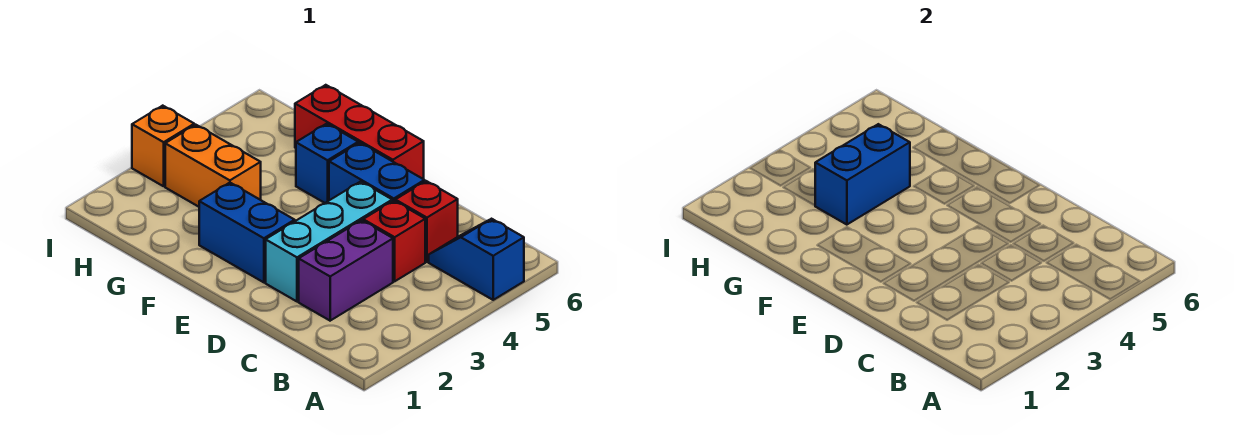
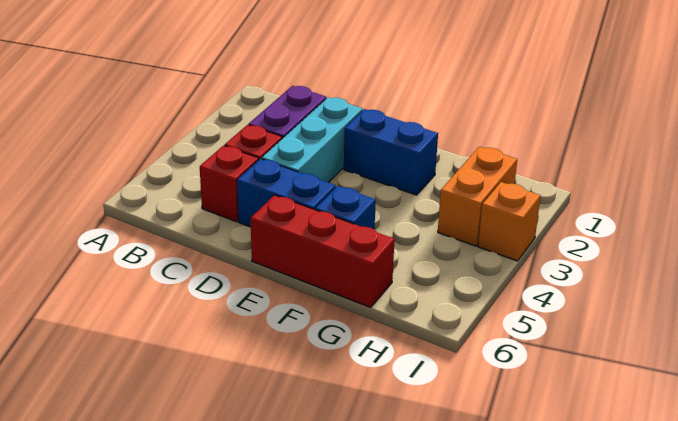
blue slope A5:B5 level 1 top A -> none
orange brick G3:H3 level 1 -> orange brick H2:H3 level 1
blue brick G3:G4 level 2 -> none

